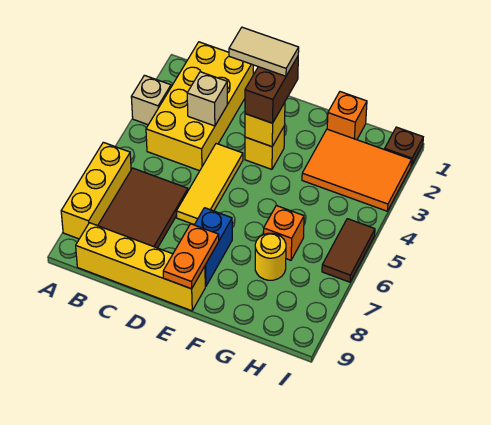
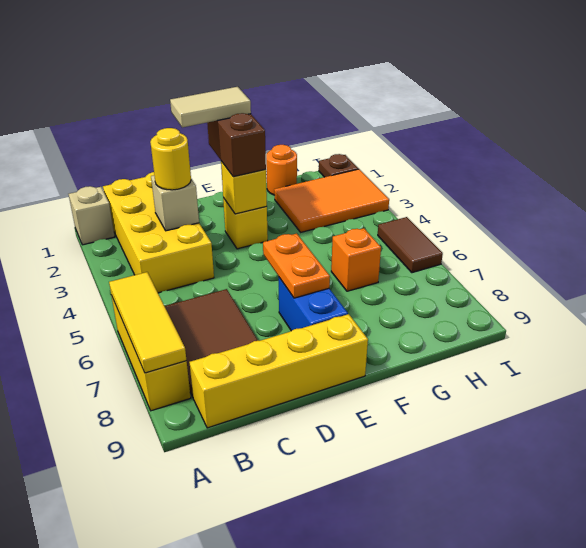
tan brick A3 level 1 -> tan brick A1 level 1
yellow tile D4:D6 level 1 -> yellow tile A6:A8 level 2
orange plate E8:E9 level 2 -> orange plate E6:E7 level 2
orange brick G1 level 1 -> orange round brick G1 level 1
yellow round brick G7 level 1 -> yellow round brick C3 level 3

